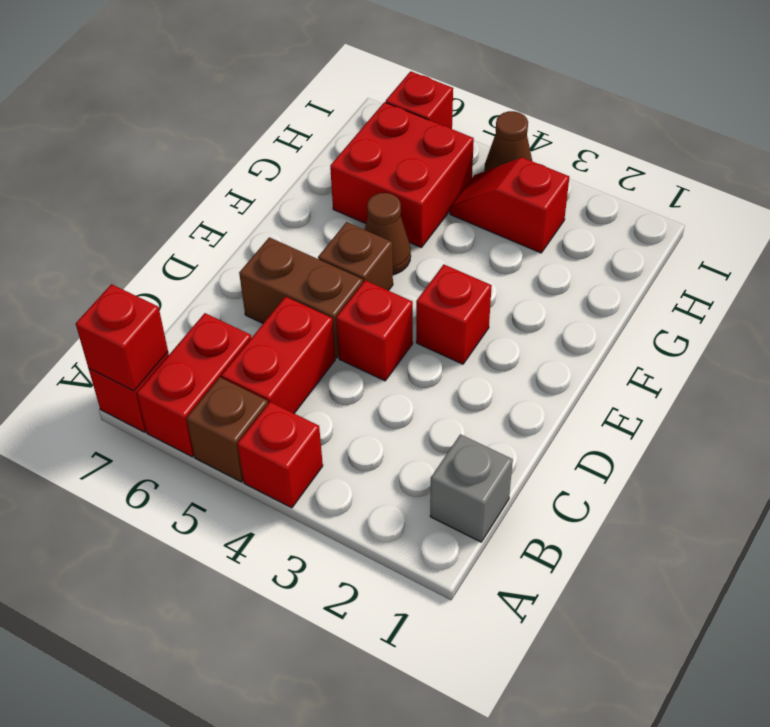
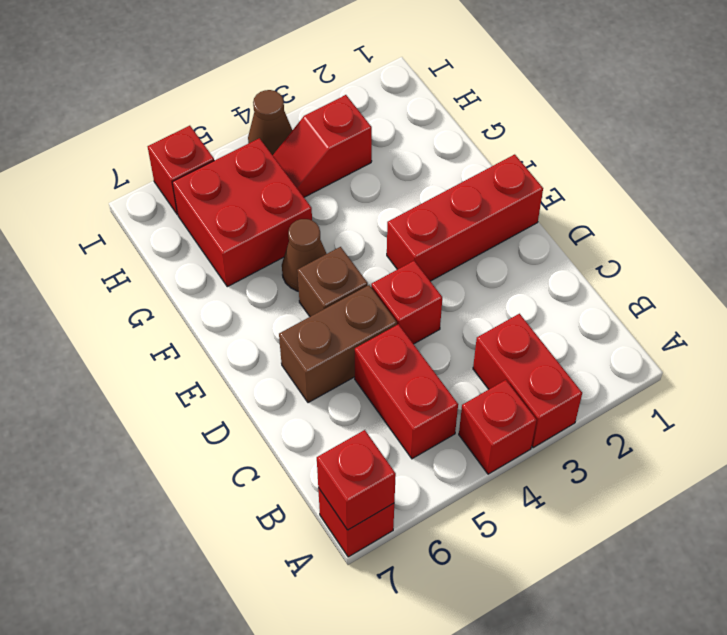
brown brick A5 level 1 -> none
red brick A6:B6 level 1 -> red brick A3:B3 level 1
grey brick B1 level 1 -> none
red brick E3 level 1 -> red brick E1:E3 level 1

